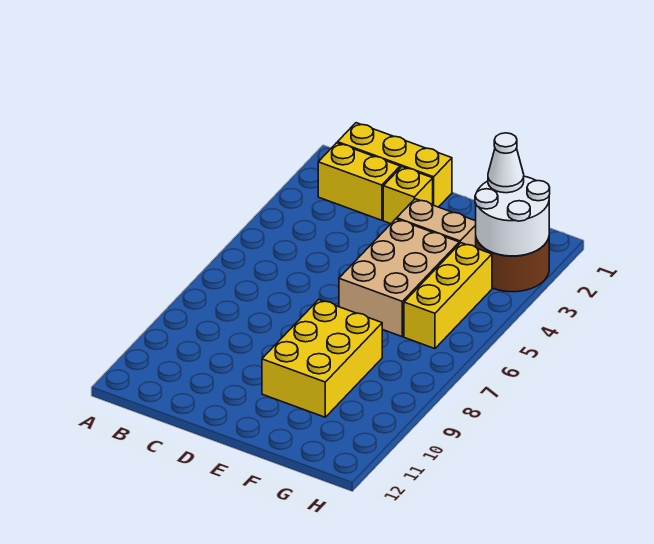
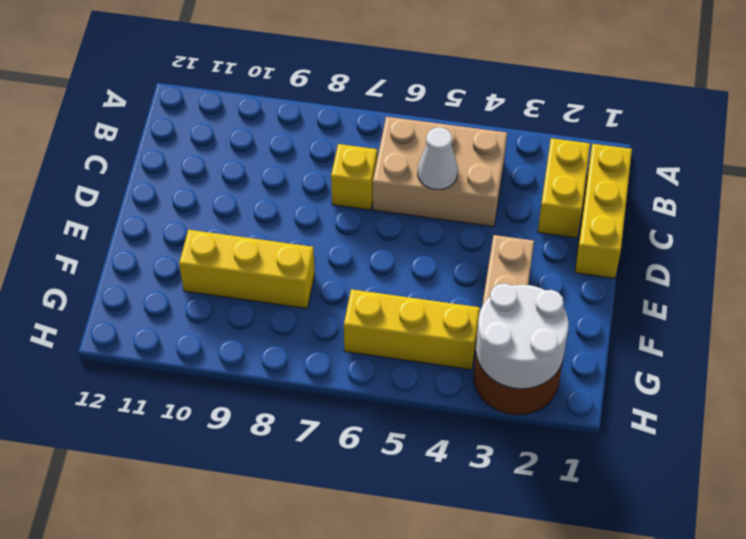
yellow brick D2 level 1 -> yellow brick C7 level 1
tan brick E4:F6 level 1 -> tan brick B4:C6 level 1
yellow brick E8:F10 level 1 -> yellow brick F8:F10 level 1
white cone G2 level 3 -> white cone C5 level 2

